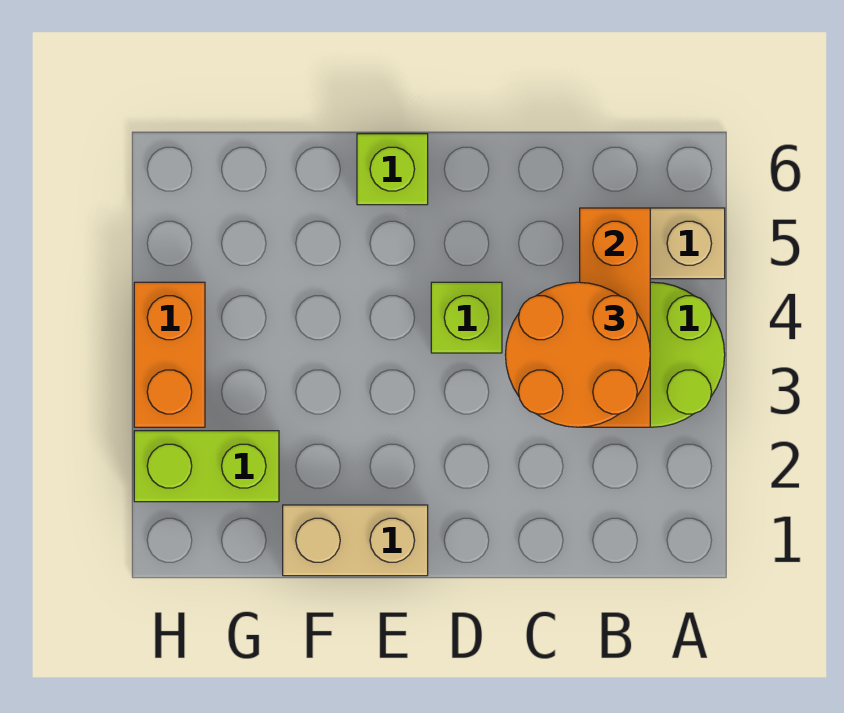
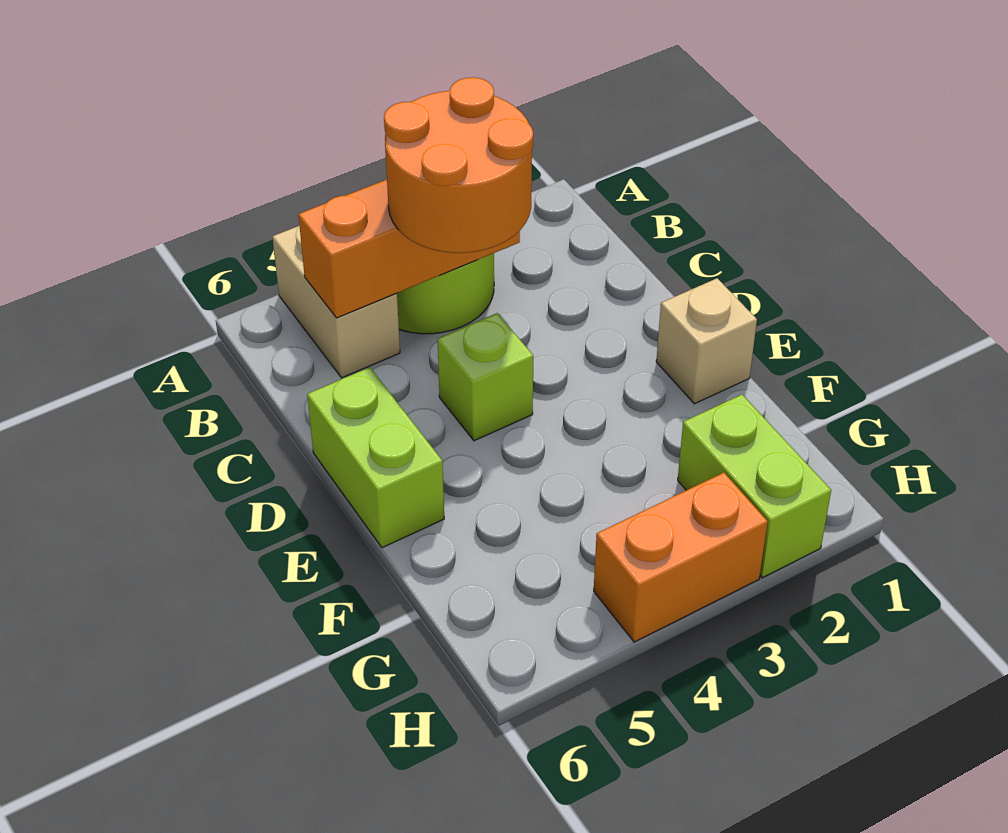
tan brick E1:F1 level 1 -> tan brick E1 level 1
lime brick E6 level 1 -> lime brick D6:E6 level 1

